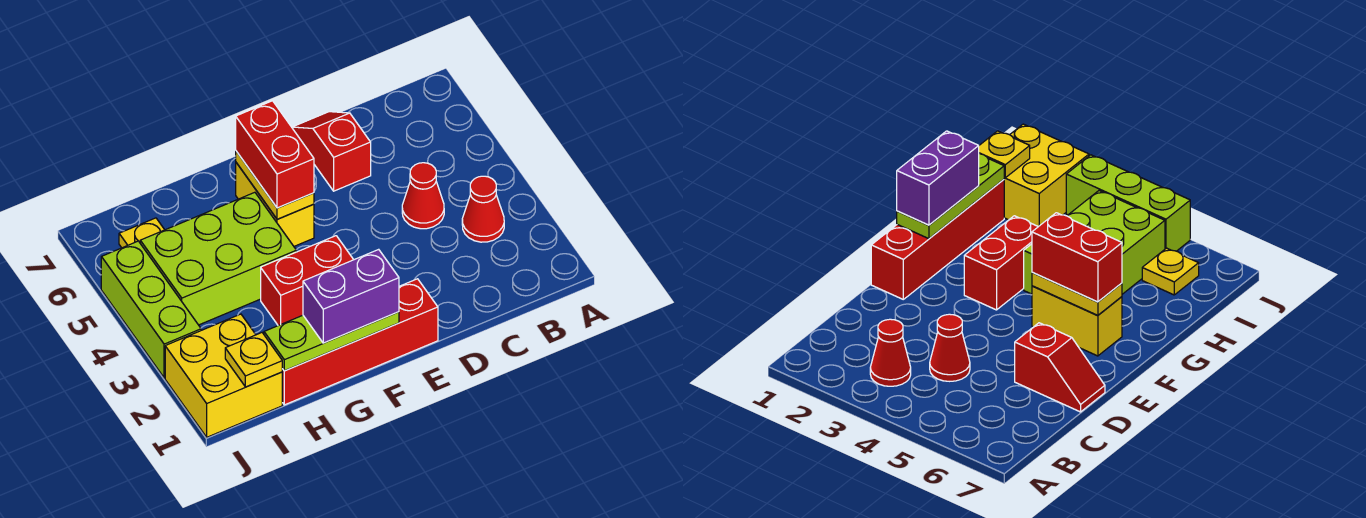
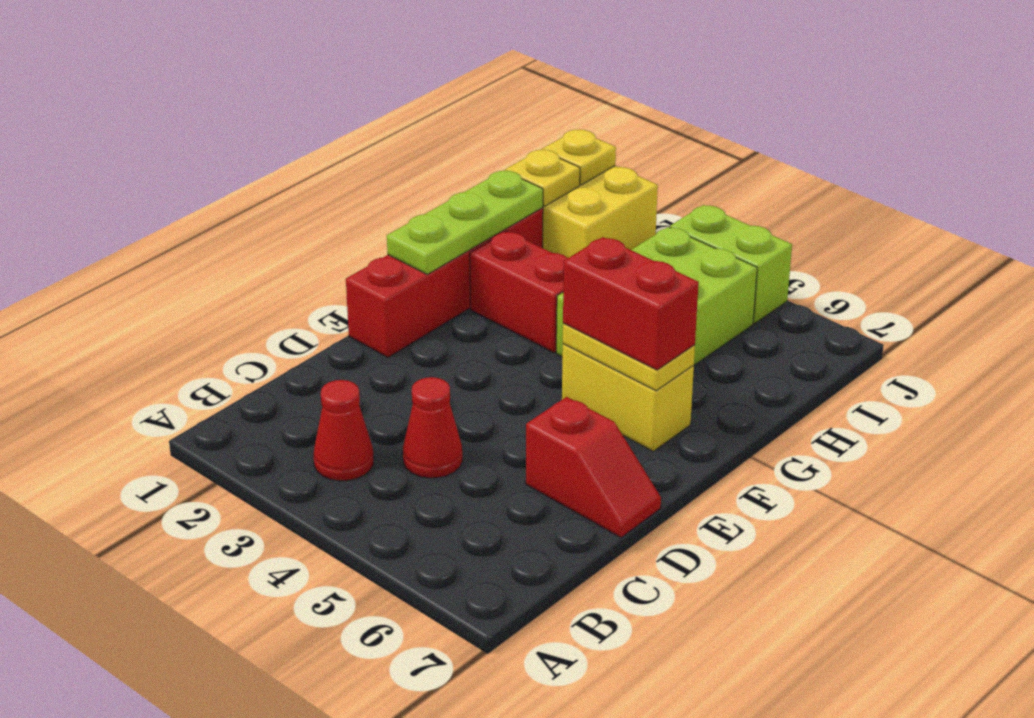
purple brick F1:G1 level 3 -> none
red brick F3:G3 level 1 -> red brick G2:G3 level 1
yellow plate I6 level 1 -> yellow plate J1 level 2
lime brick J3:J5 level 1 -> lime brick J4:J5 level 1

